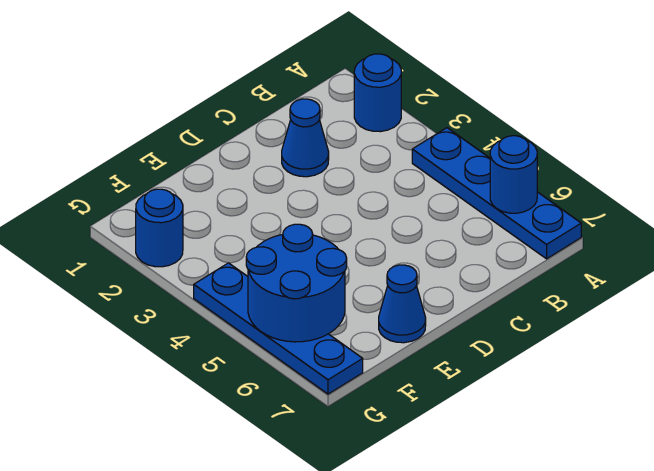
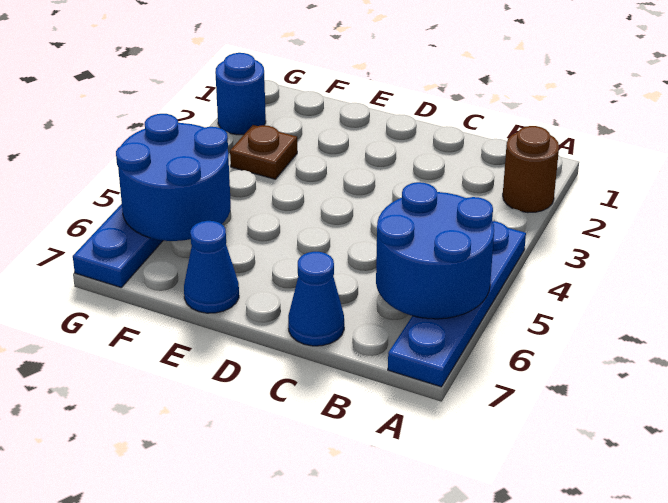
blue round brick A2 level 1 -> brown round brick A2 level 1
blue round brick A6 level 2 -> blue round brick A5:B6 level 2
blue cone C2 level 1 -> blue cone C7 level 1
none -> brown plate F3 level 1

